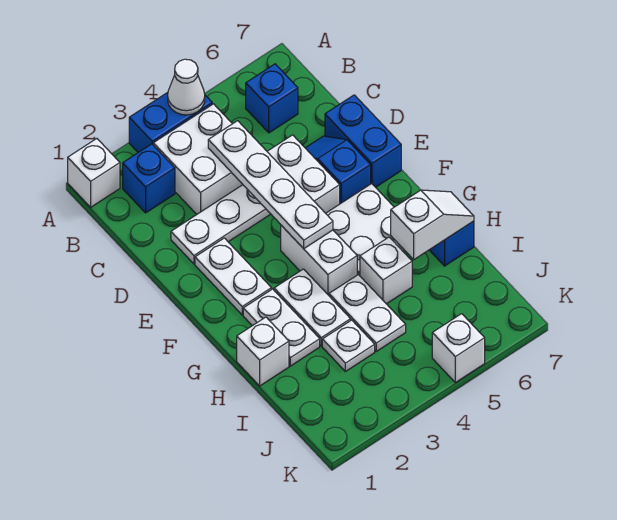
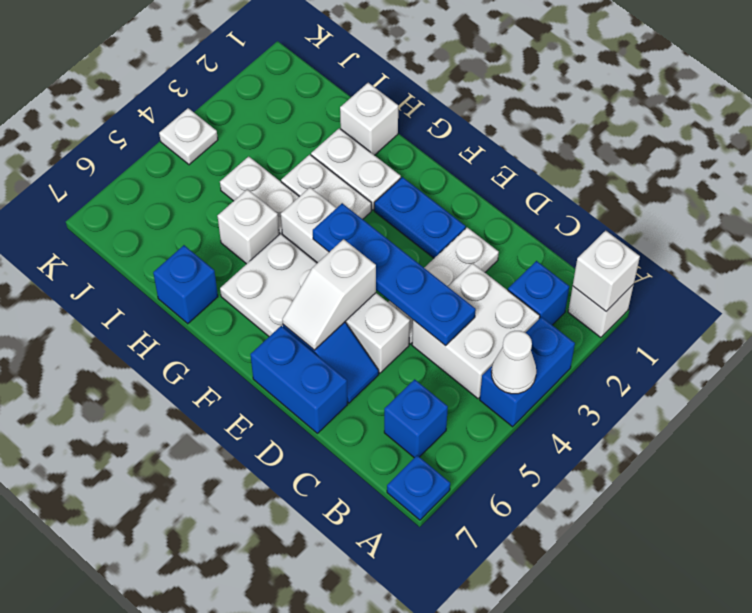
none -> blue plate A7 level 1
white plate C4:F4 level 2 -> blue plate C4:F4 level 2
white plate E2:F2 level 1 -> blue plate E2:F2 level 1
white slope H6:H7 level 2 top 6 -> white slope E5:E6 level 2 top 5
white plate I3 level 1 -> white plate K4 level 1
white brick K5 level 1 -> white brick A1 level 2

